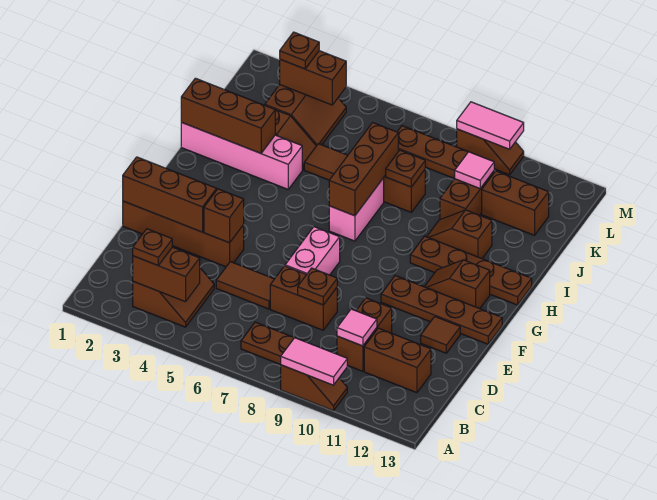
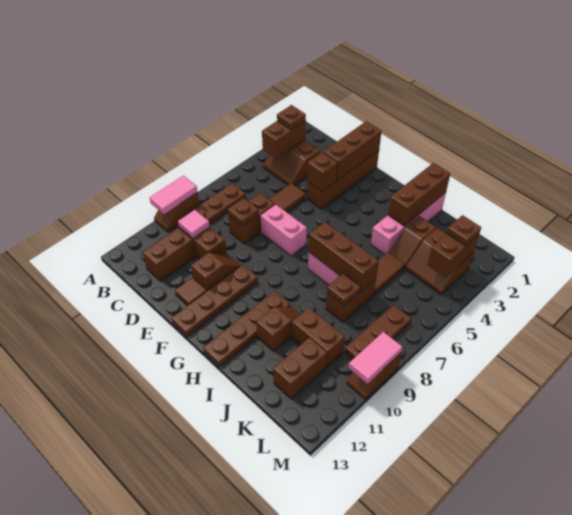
brown slope G11:G12 level 1 top 12 -> brown slope E10:E11 level 1 top 11
pink tile K10 level 2 -> none

